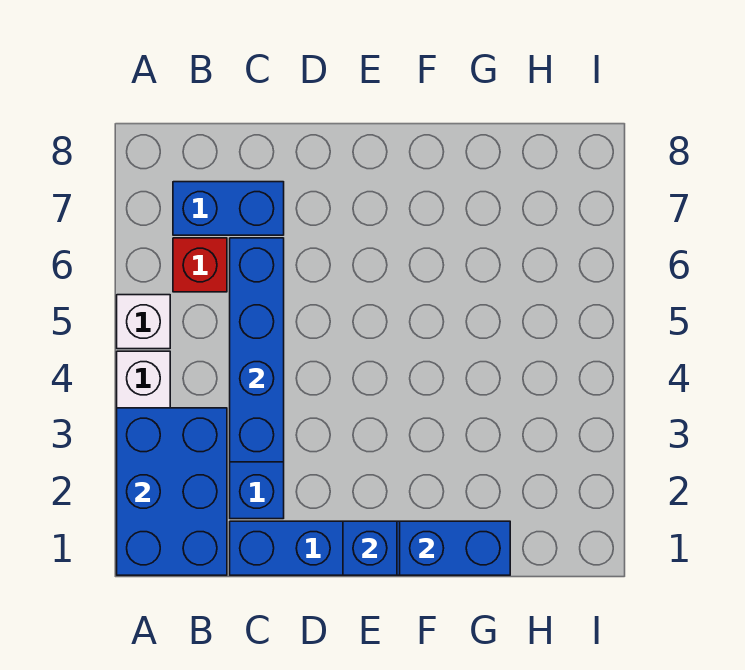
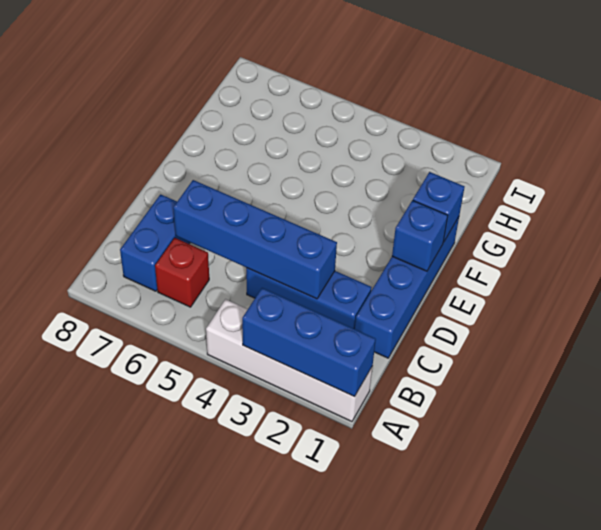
blue brick A1:B3 level 2 -> blue brick A1:A3 level 2
white brick A5 level 1 -> none
blue brick F1:G1 level 2 -> blue brick F1 level 2

